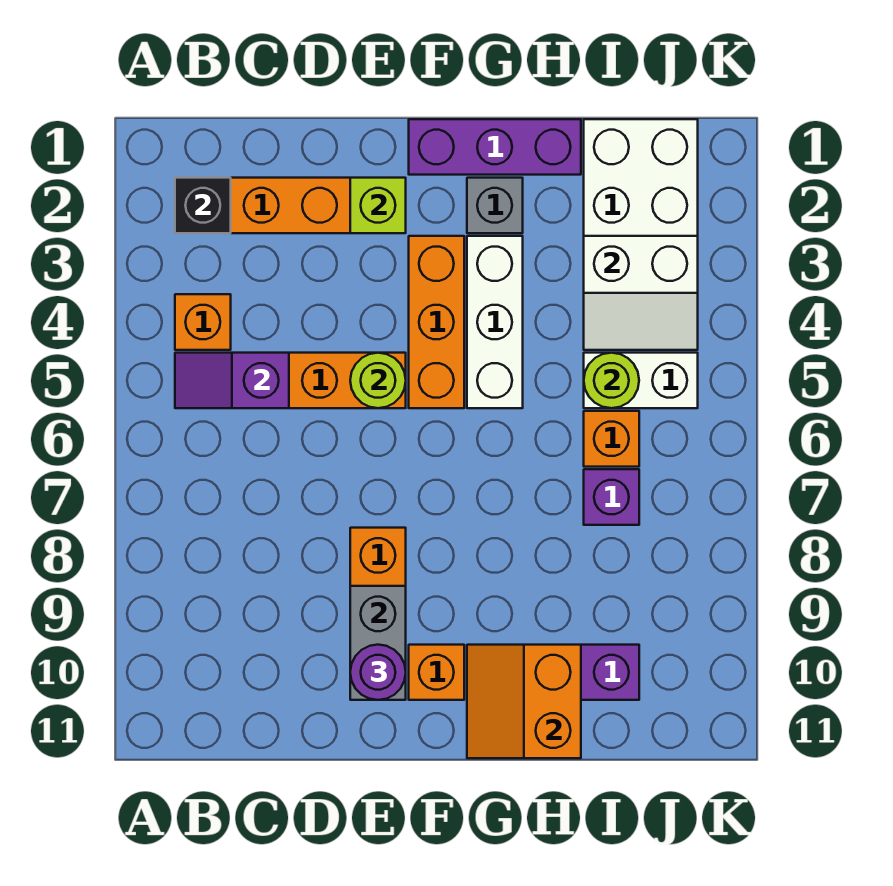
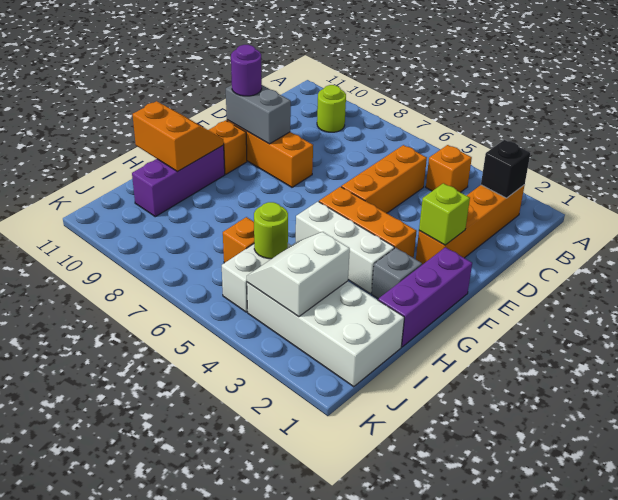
purple slope B5:C5 level 2 top C -> none
lime round brick E5 level 2 -> lime round brick B9 level 1
purple brick I7 level 1 -> none

